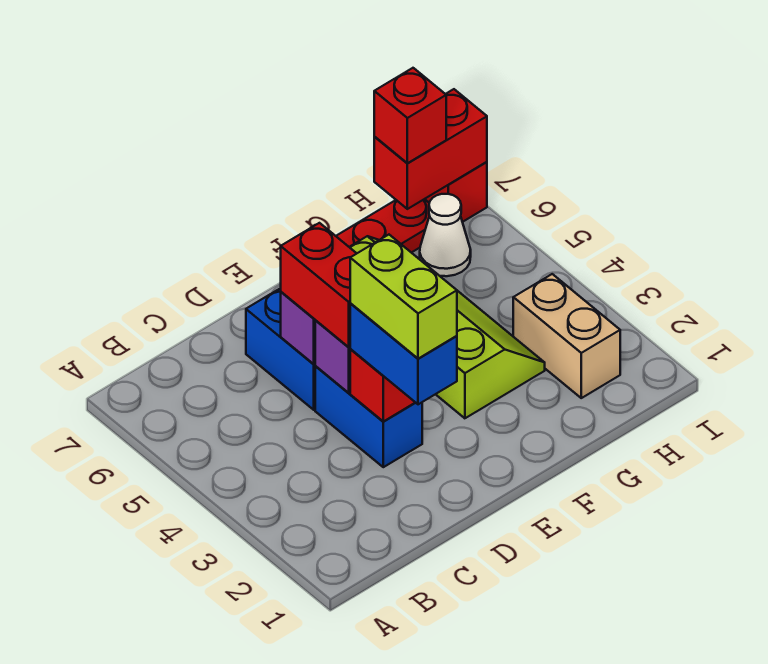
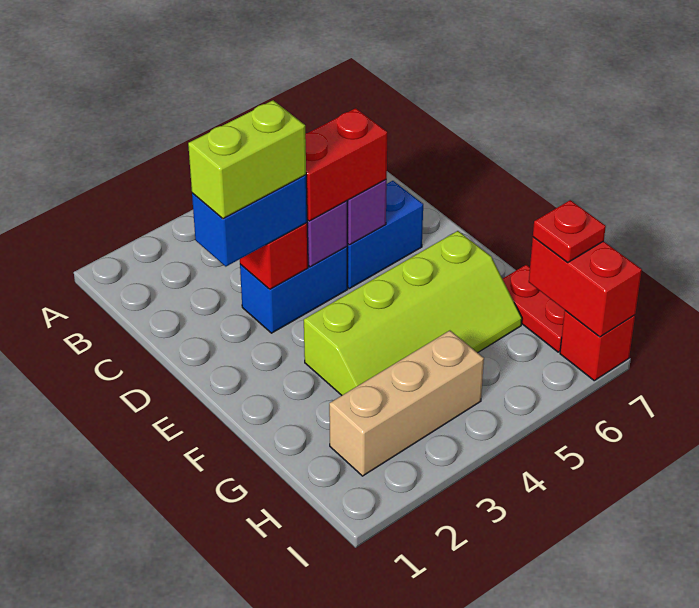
tan brick H2:H3 level 1 -> tan brick H2:H4 level 1
white cone H6 level 1 -> none
red brick H7 level 3 -> red plate H7 level 3

